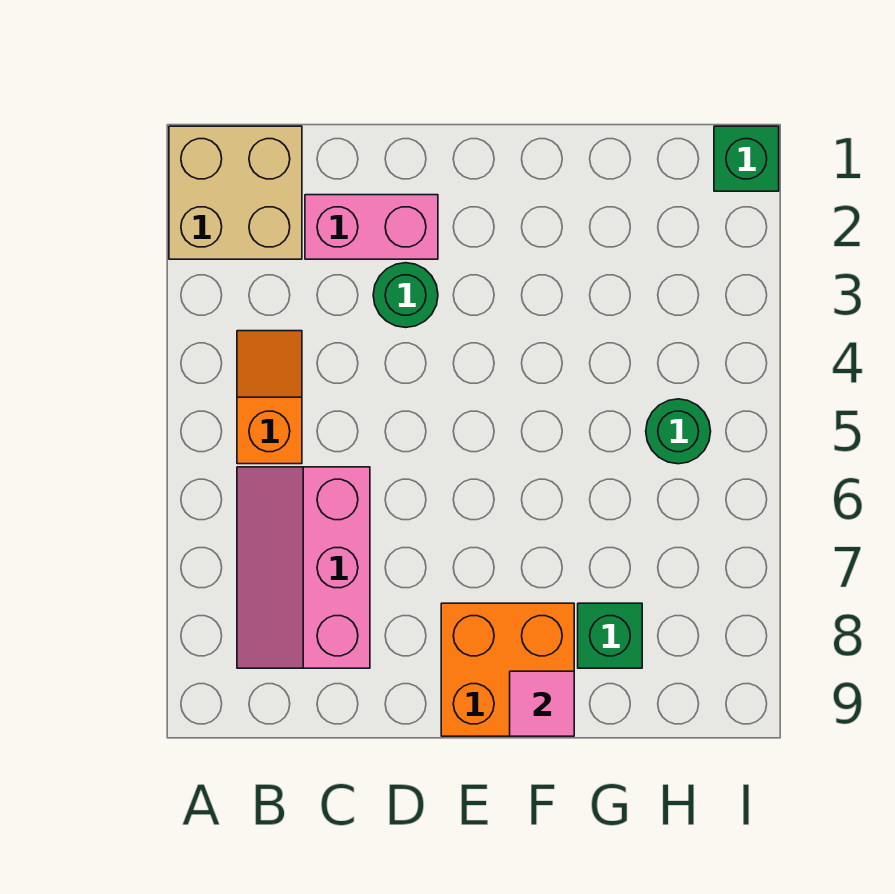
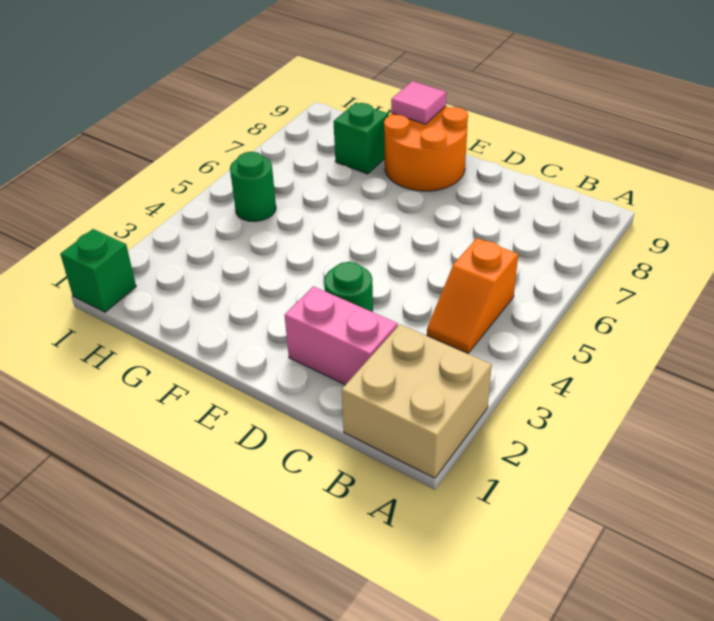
pink slope B6:C8 level 1 top C -> none
orange brick E8:F9 level 1 -> orange round brick E8:F9 level 1

